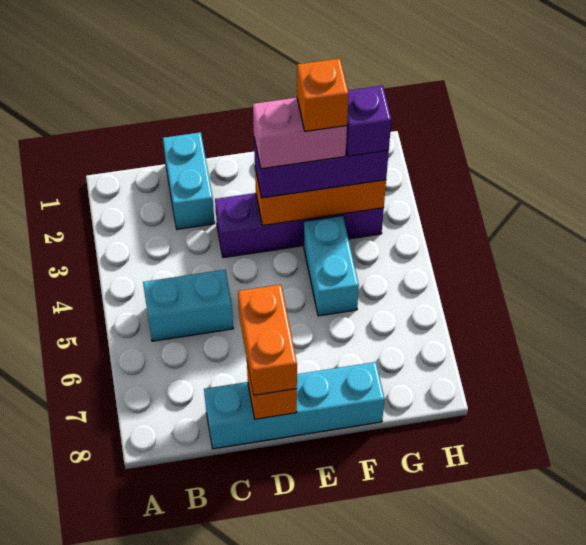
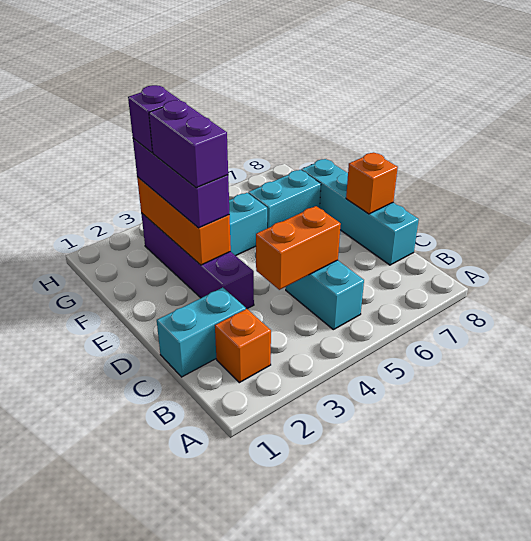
orange brick D7:D8 level 3 -> orange brick C4:C5 level 2
pink brick E3:F3 level 4 -> purple brick E3:F3 level 4
orange brick F3 level 5 -> orange brick B2 level 1
none -> cyan brick F6:F7 level 1

